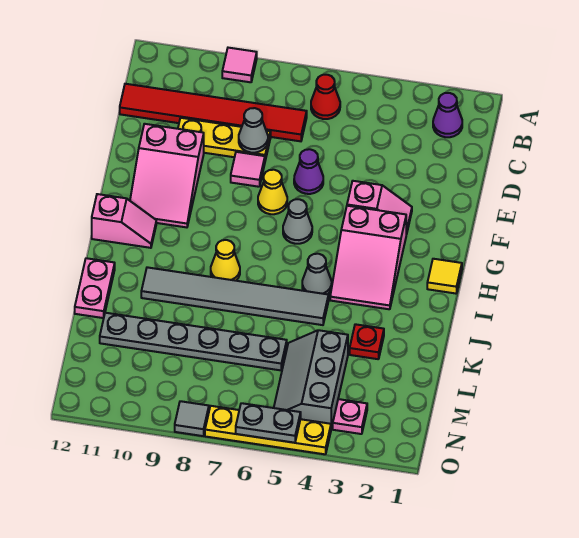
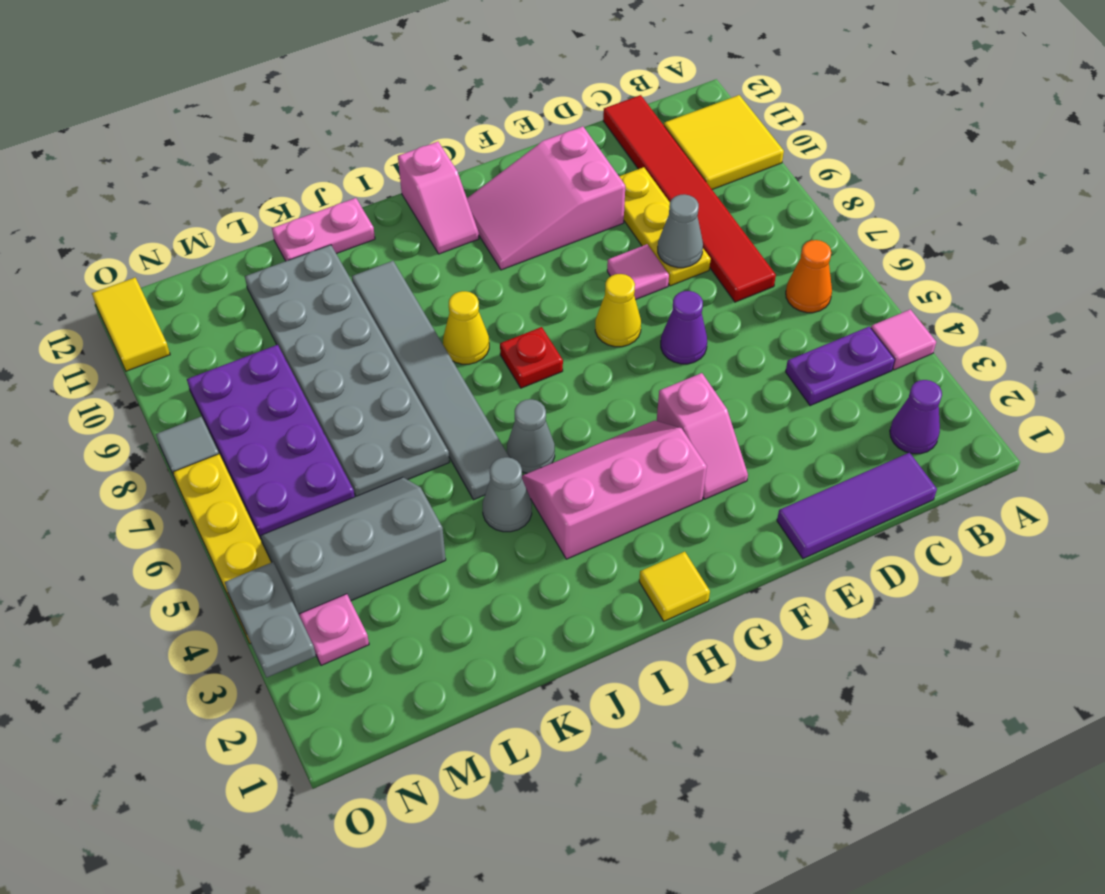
pink tile A9 level 1 -> pink tile A4 level 1
none -> yellow tile A10:B11 level 1
none -> purple plate B4:C4 level 1
red cone B6 level 1 -> orange cone B6 level 1
none -> purple tile C1:E1 level 1
pink slope G3:I4 level 1 top G -> pink slope G3:I4 level 1 top 3
grey cone G6 level 1 -> grey cone J4 level 1
red plate K3 level 1 -> red plate H7 level 1
grey plate L6:L11 level 1 -> grey plate K6:L11 level 1
none -> purple plate M6:N9 level 1
grey plate O5:O6 level 2 -> grey plate O3:O4 level 2
none -> yellow tile O11:O12 level 1

